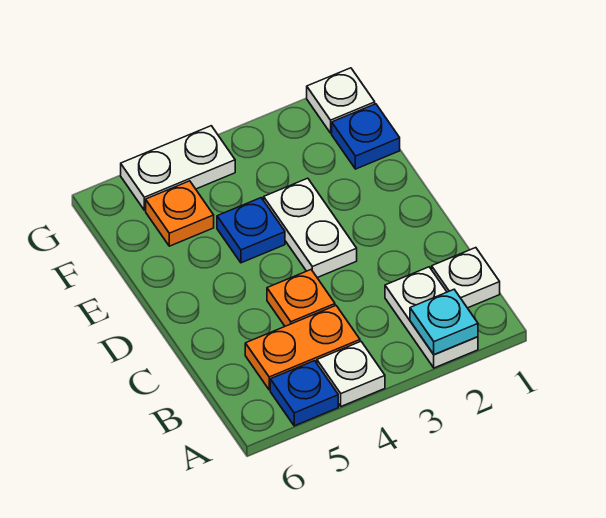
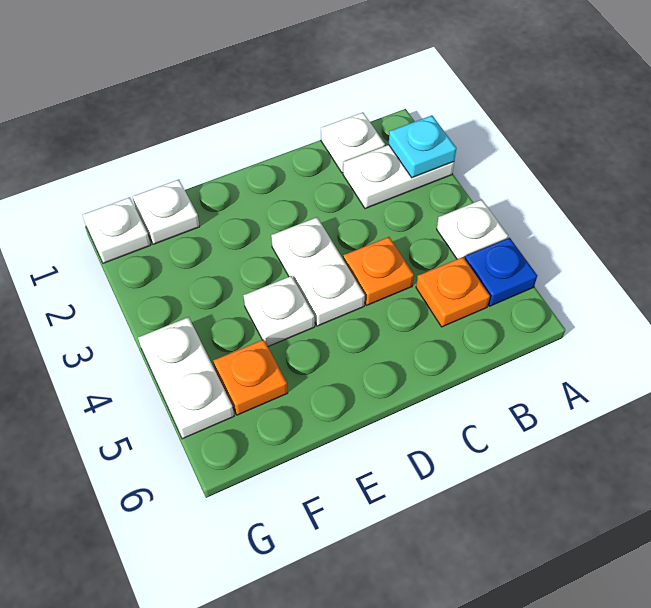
orange plate B4:B5 level 1 -> orange plate B5 level 1
white plate D3:E3 level 1 -> white plate D3:D4 level 1
blue plate E4 level 1 -> white plate E4 level 1
blue plate F1 level 1 -> white plate F1 level 1

